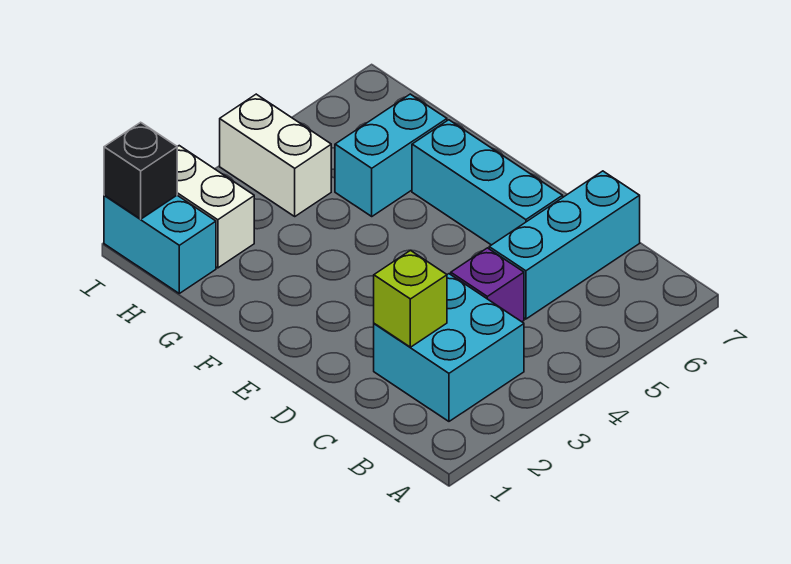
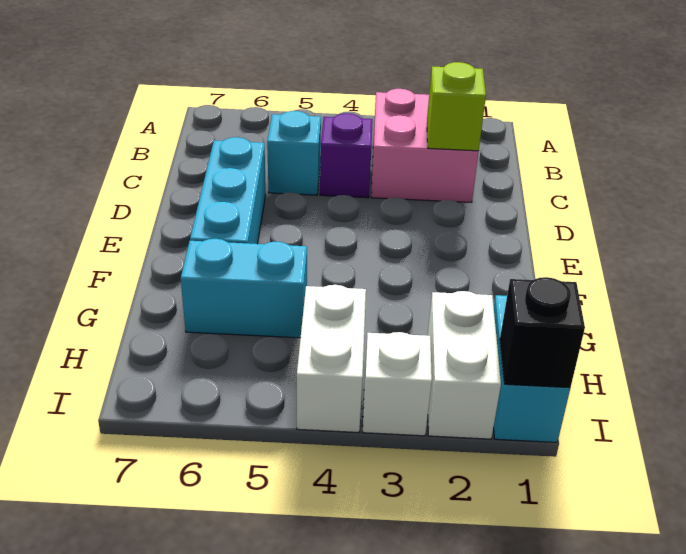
cyan brick B2:C3 level 1 -> pink brick B2:C3 level 1
cyan brick C5:C7 level 1 -> cyan brick C5 level 1
none -> white brick I3 level 1

